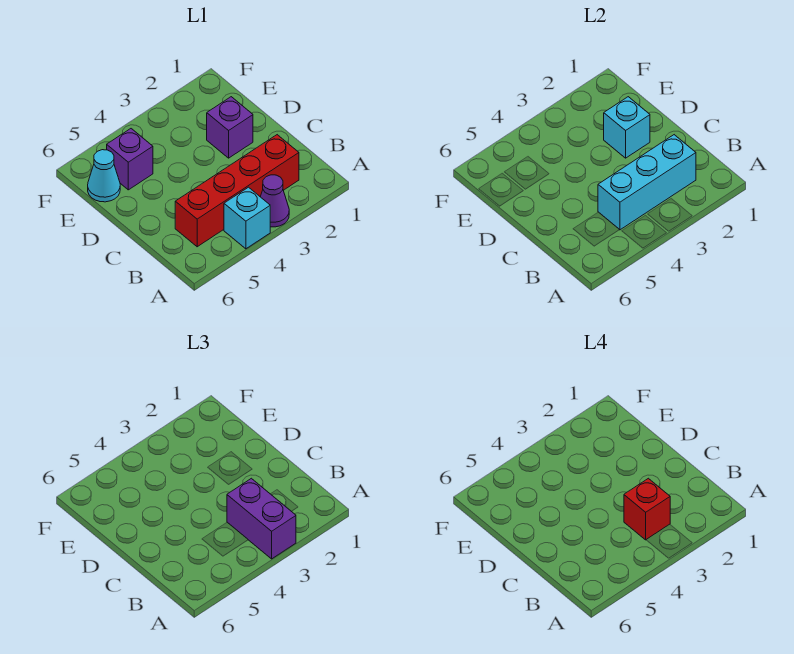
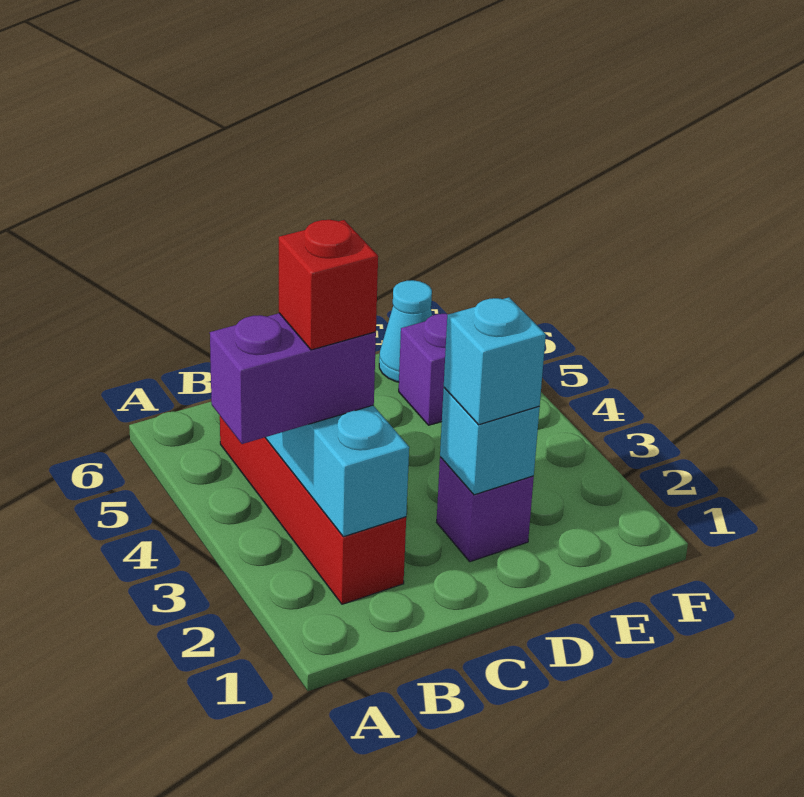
purple cone A3 level 1 -> none
cyan brick A4 level 1 -> cyan brick D2 level 3

